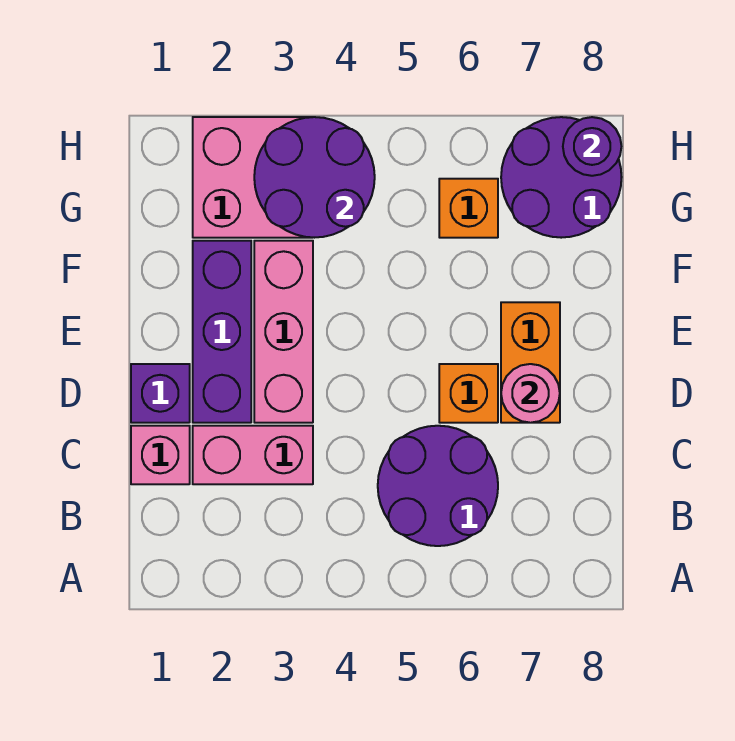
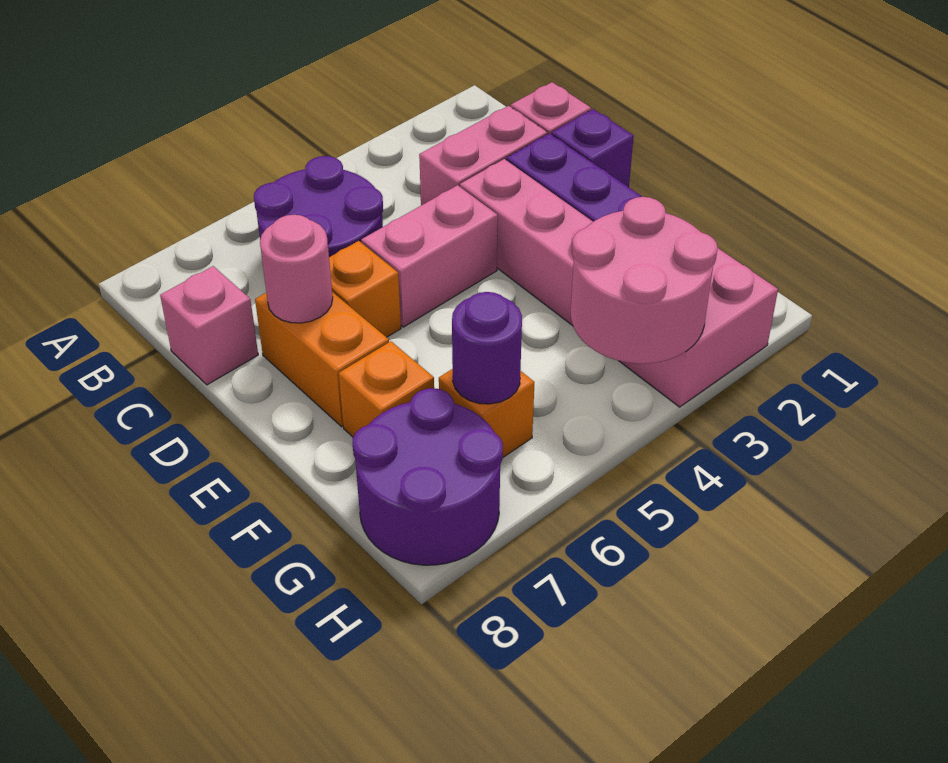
none -> pink brick C8 level 1
none -> pink brick D4:D5 level 1
none -> orange brick F7 level 1
purple round brick G3:H4 level 2 -> pink round brick G3:H4 level 2
purple round brick H8 level 2 -> purple round brick G6 level 2

